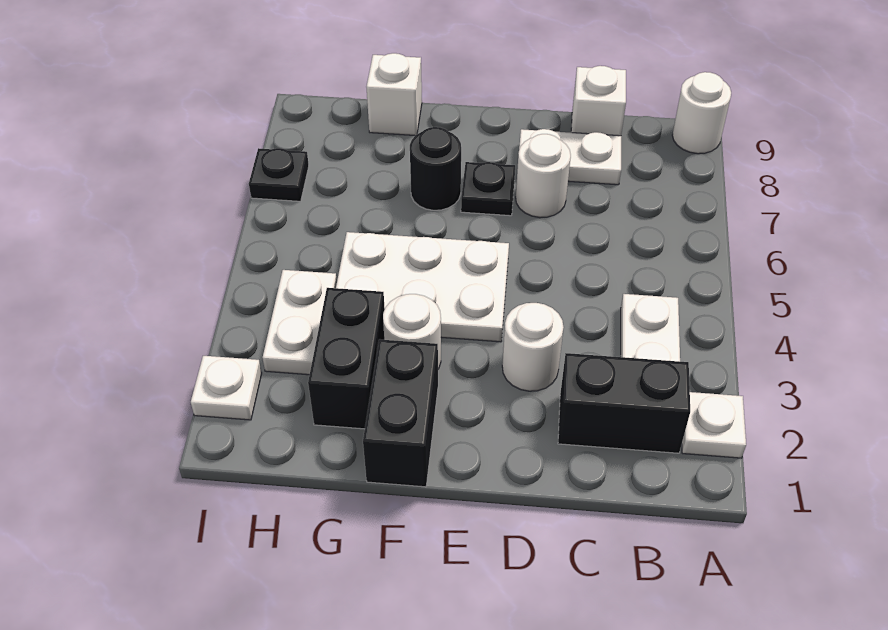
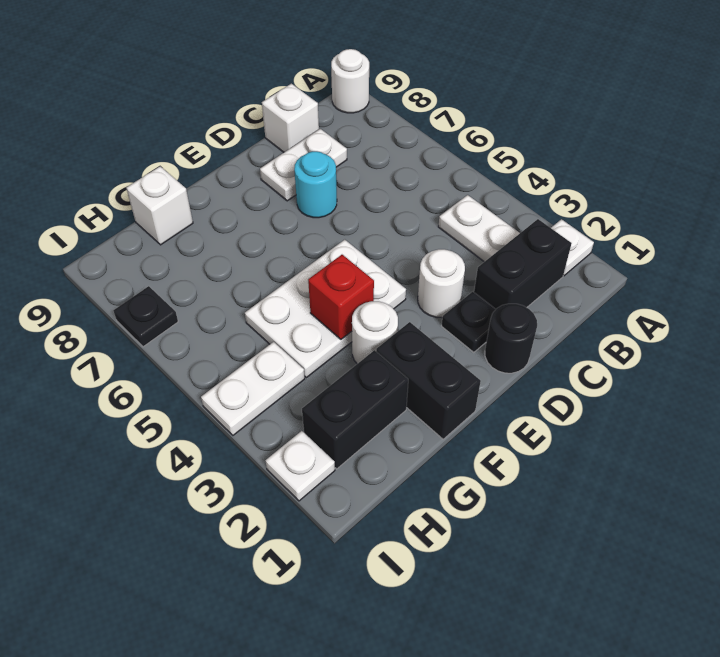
white round brick D7 level 1 -> cyan round brick D7 level 1
black plate E7 level 1 -> black plate D2 level 1
none -> red brick F4 level 2
black round brick F7 level 1 -> black round brick D1 level 1
black brick G2:G3 level 1 -> black brick G2:H2 level 1
white plate H3:H4 level 1 -> white plate H4:I4 level 1

